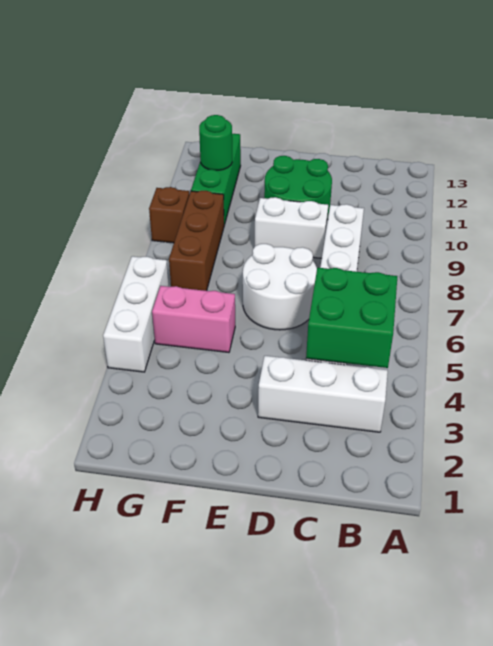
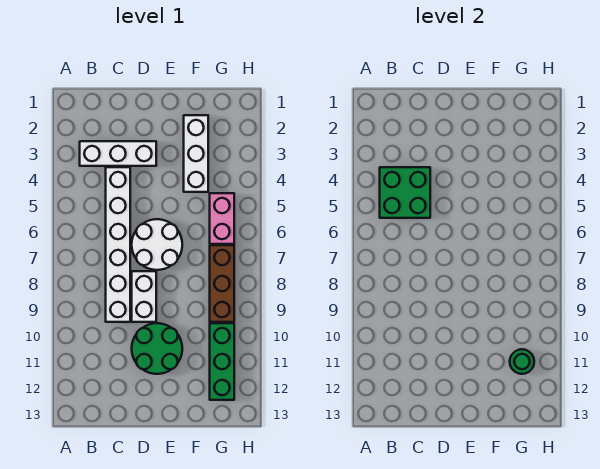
white brick D9:E9 level 1 -> white brick D8:D9 level 1
pink brick F5:G5 level 1 -> pink brick G5:G6 level 1
white brick H4:H6 level 1 -> white brick F2:F4 level 1
brown brick H9 level 1 -> none

